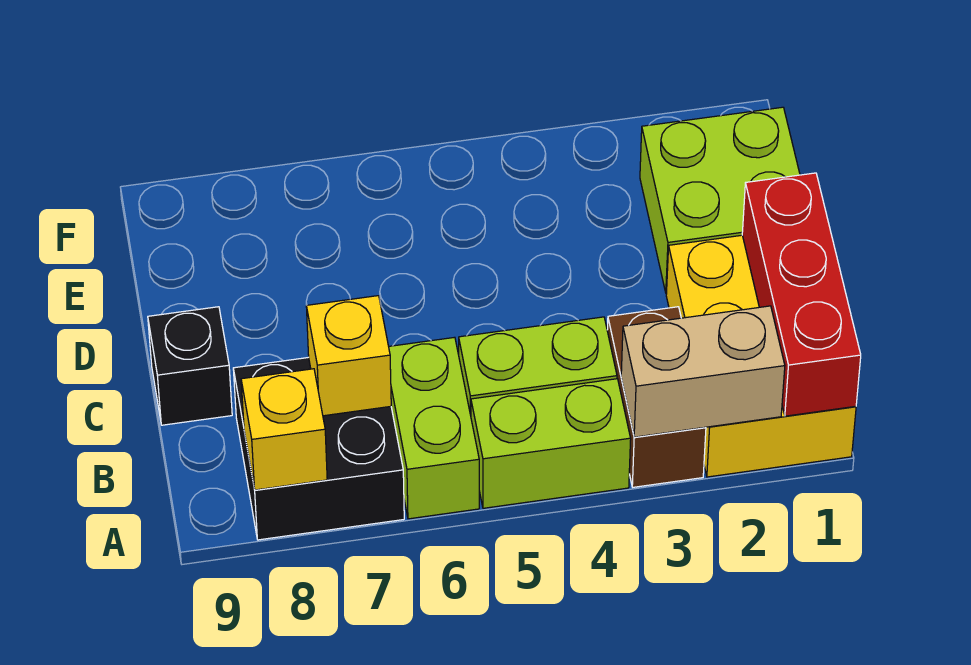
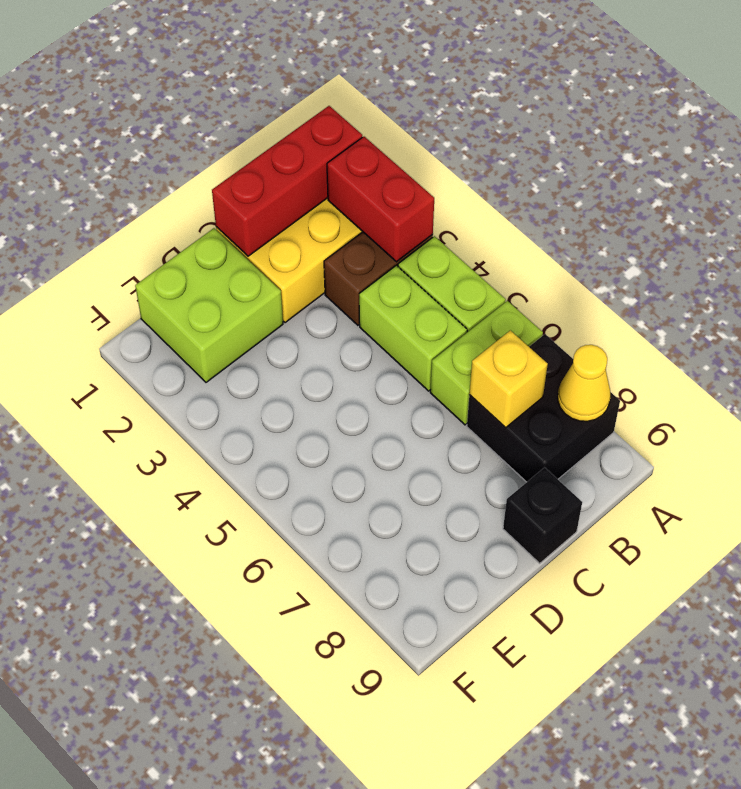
tan brick A2:A3 level 2 -> red brick A2:A3 level 2
yellow brick A8 level 2 -> yellow cone A8 level 2

